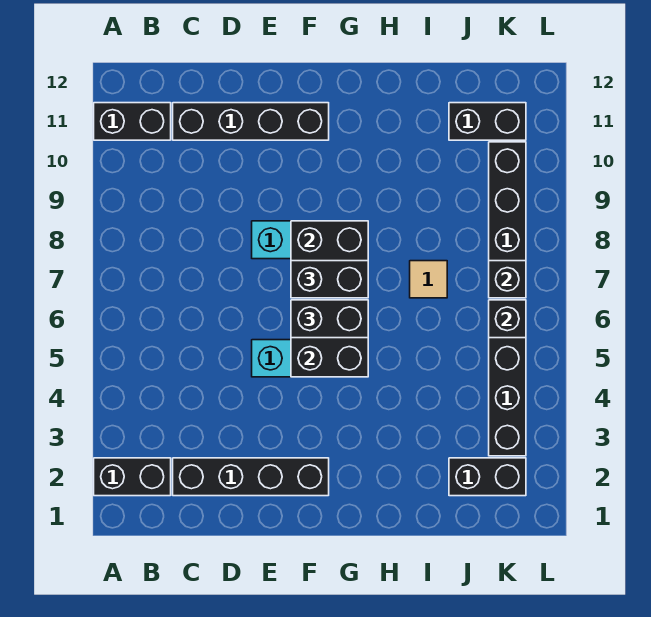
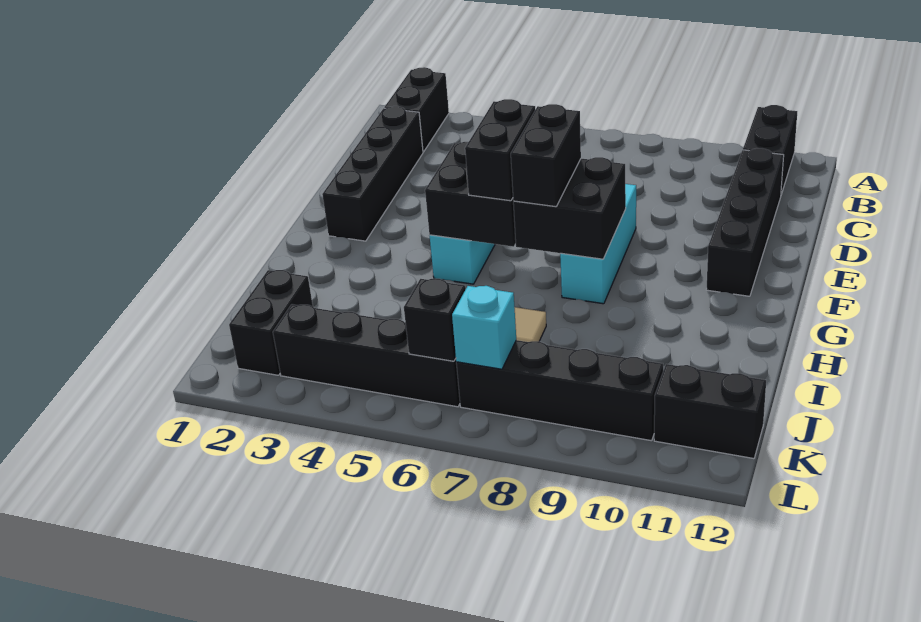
black brick J11:K11 level 1 -> black brick K11:K12 level 1
black brick K7 level 2 -> cyan brick K7 level 2

